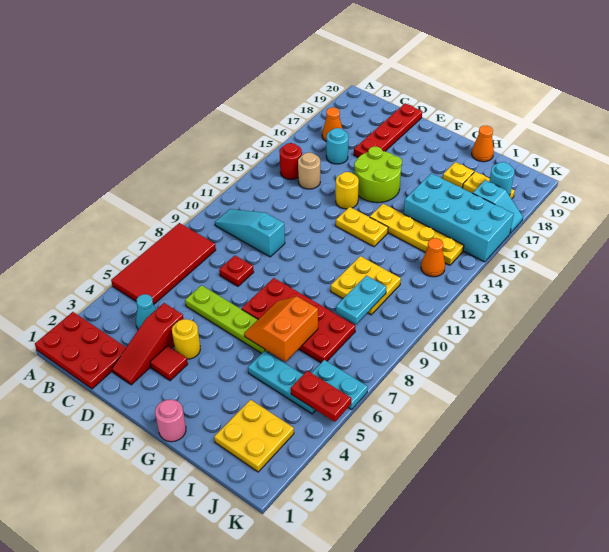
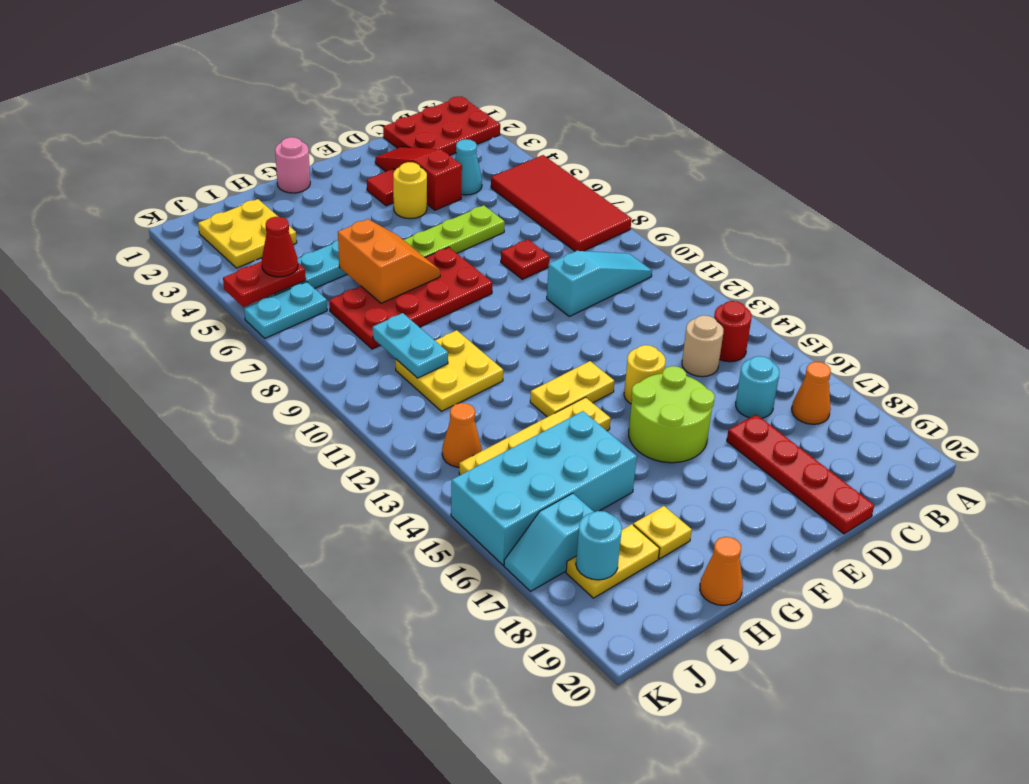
none -> red cone J5 level 3

